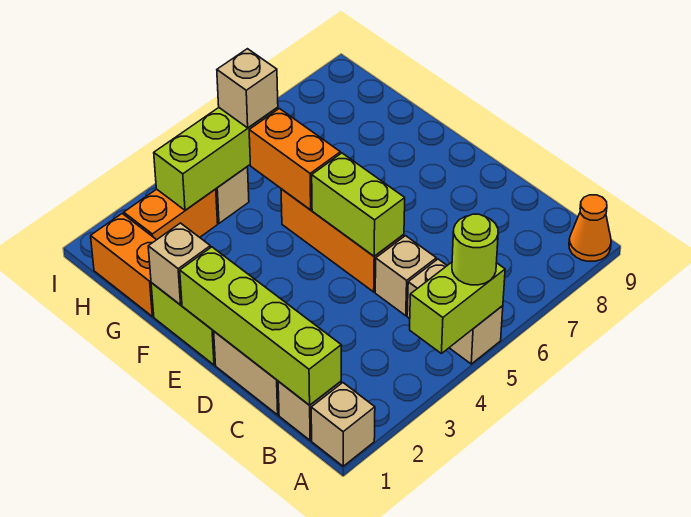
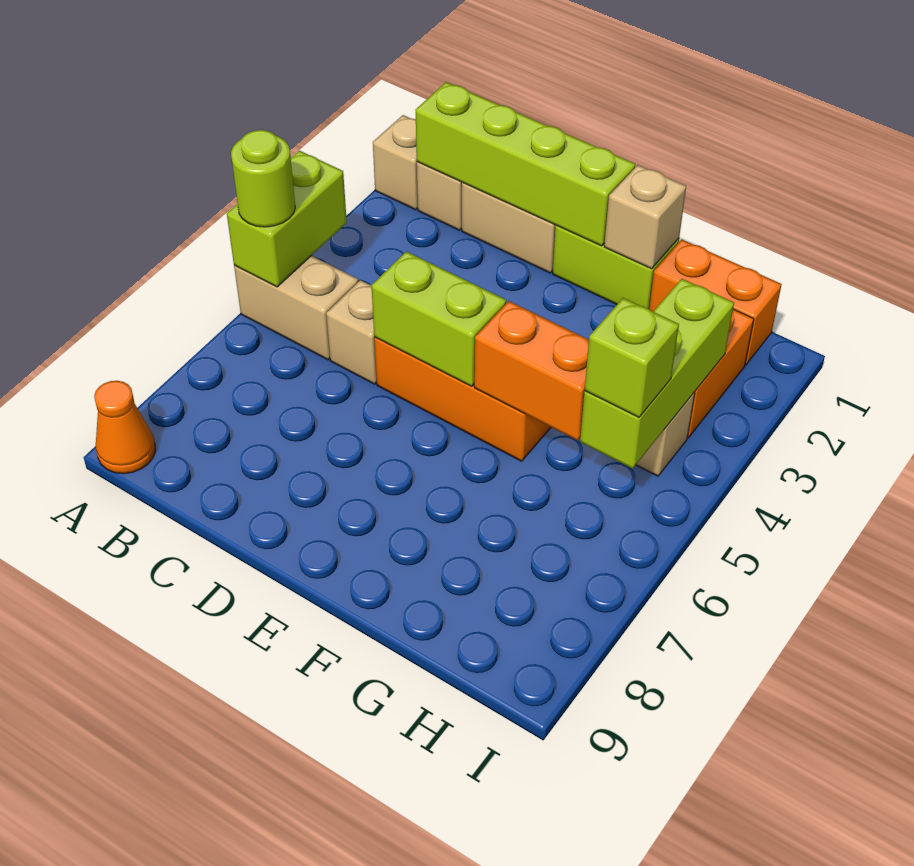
tan brick H5 level 3 -> lime brick H5 level 3

